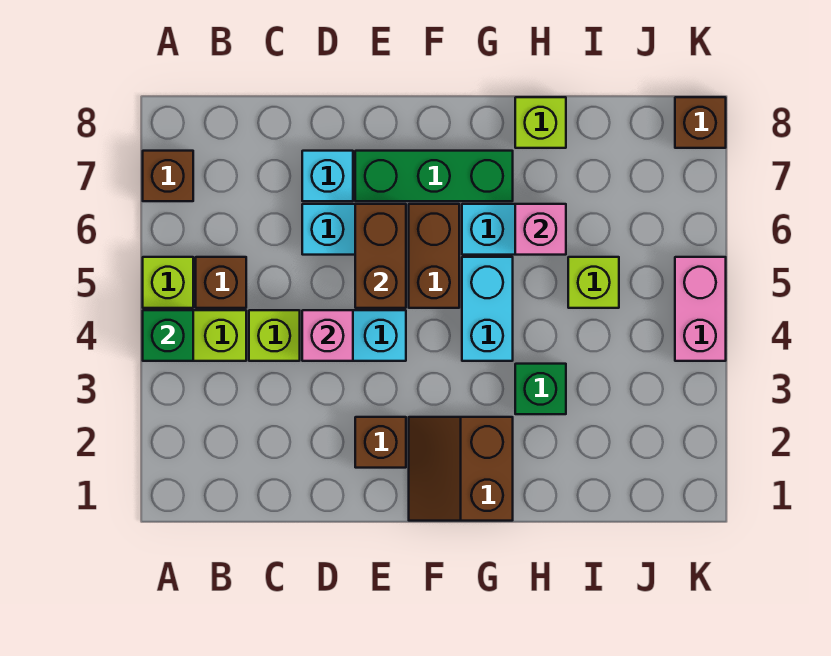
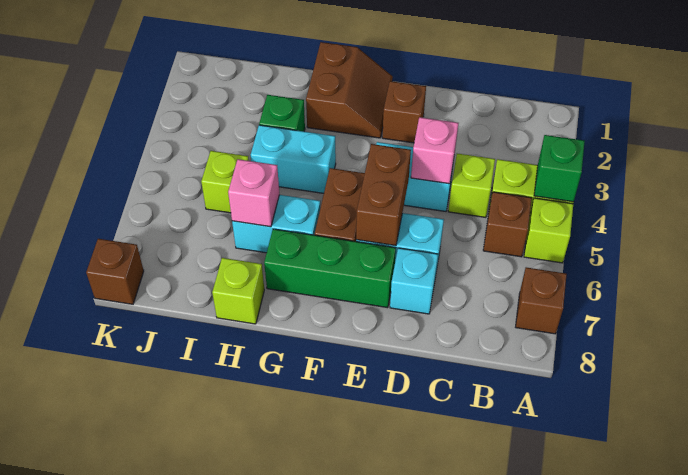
cyan brick G4:G5 level 1 -> cyan brick G4:H4 level 1
pink brick K4:K5 level 1 -> none

